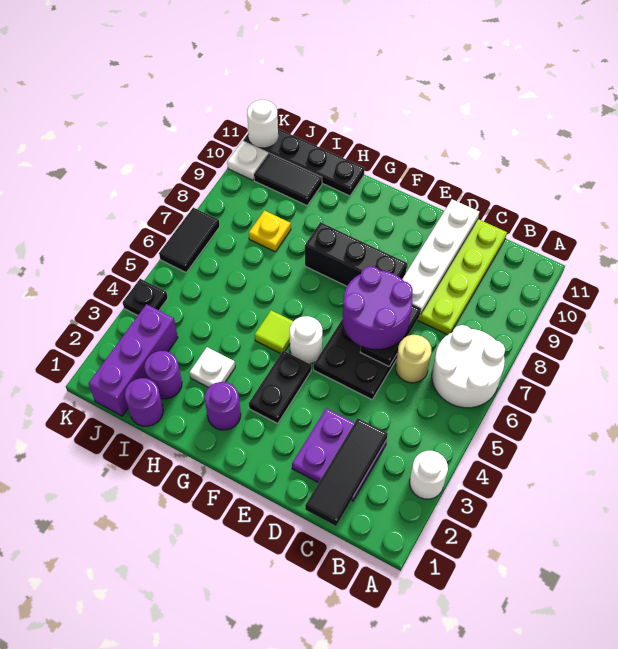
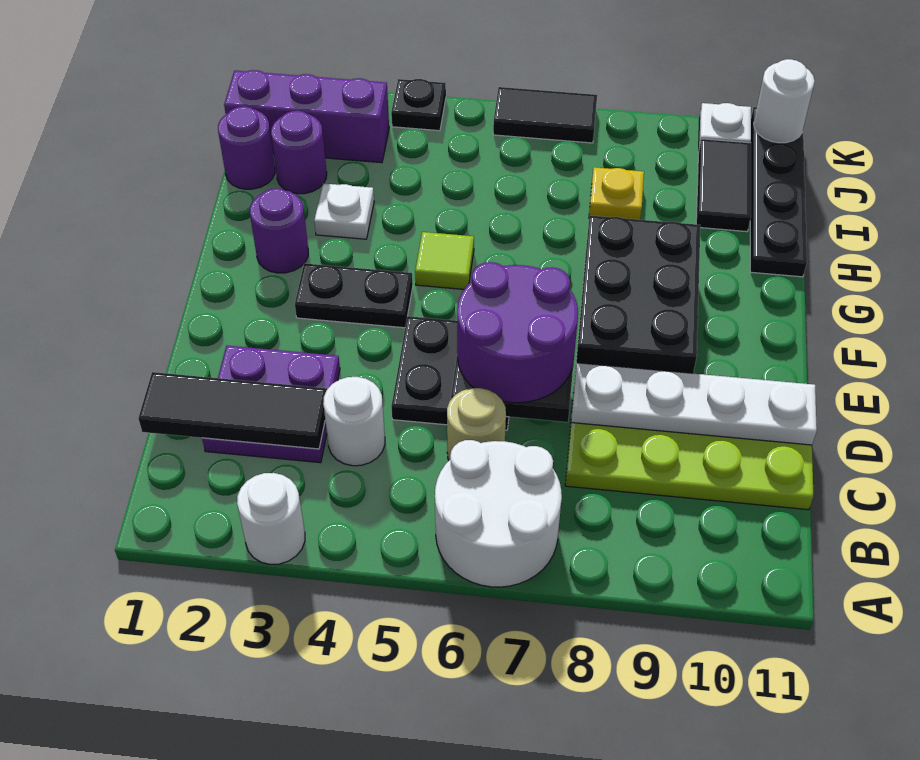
black brick E8:G8 level 1 -> black brick E8:G9 level 1
white round brick F5 level 1 -> white round brick C4 level 1

